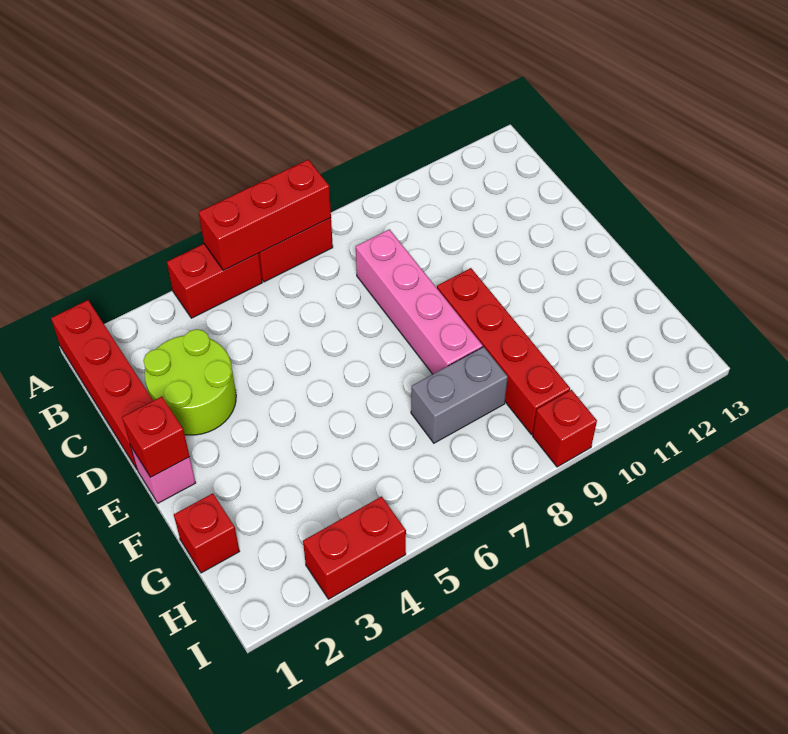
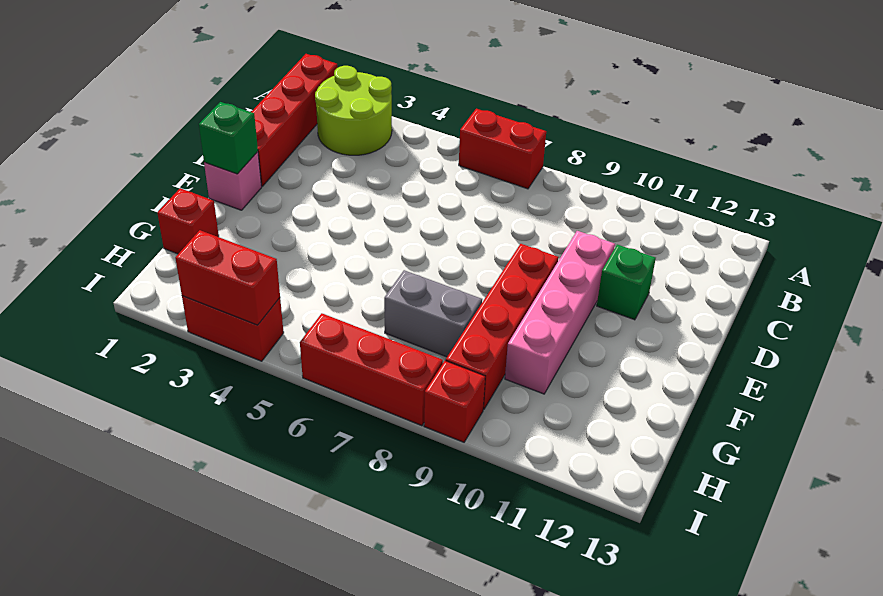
red brick A4:A5 level 1 -> red brick I3:I4 level 2
red brick A5:A7 level 2 -> red brick I6:I8 level 1
lime round brick C2:D3 level 1 -> lime round brick A2:B3 level 1
pink brick C8:F8 level 1 -> pink brick D10:G10 level 1
none -> green brick D11 level 1
red brick E1 level 2 -> green brick E1 level 2

